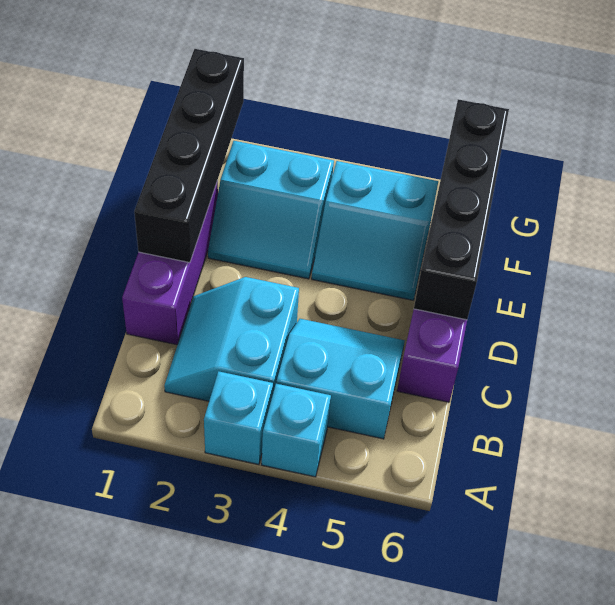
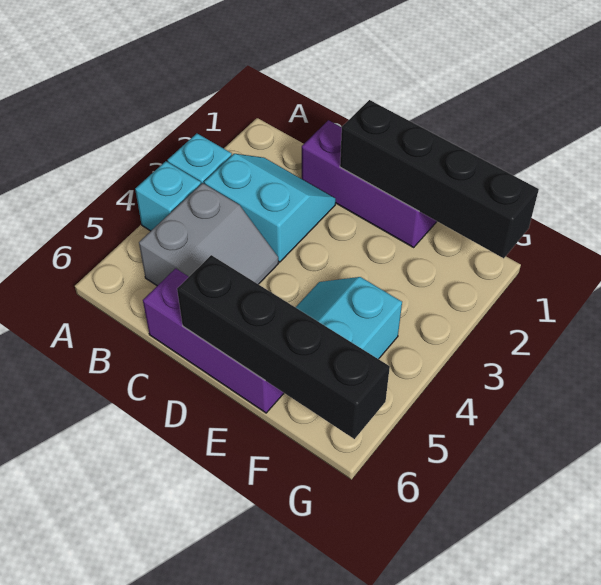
cyan slope B4:C5 level 1 top B -> grey slope B4:C5 level 1 top B
cyan slope E2:F3 level 1 top F -> none

